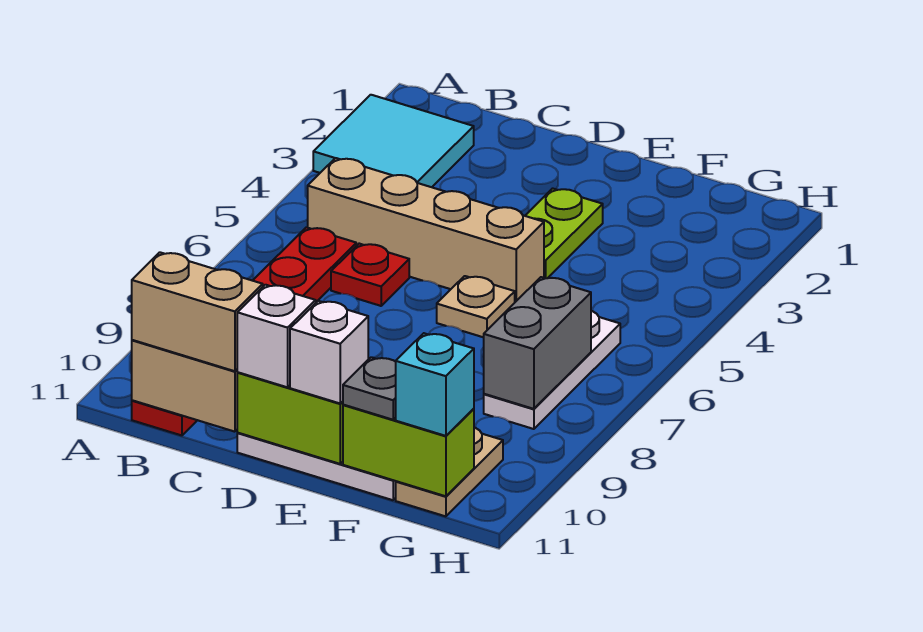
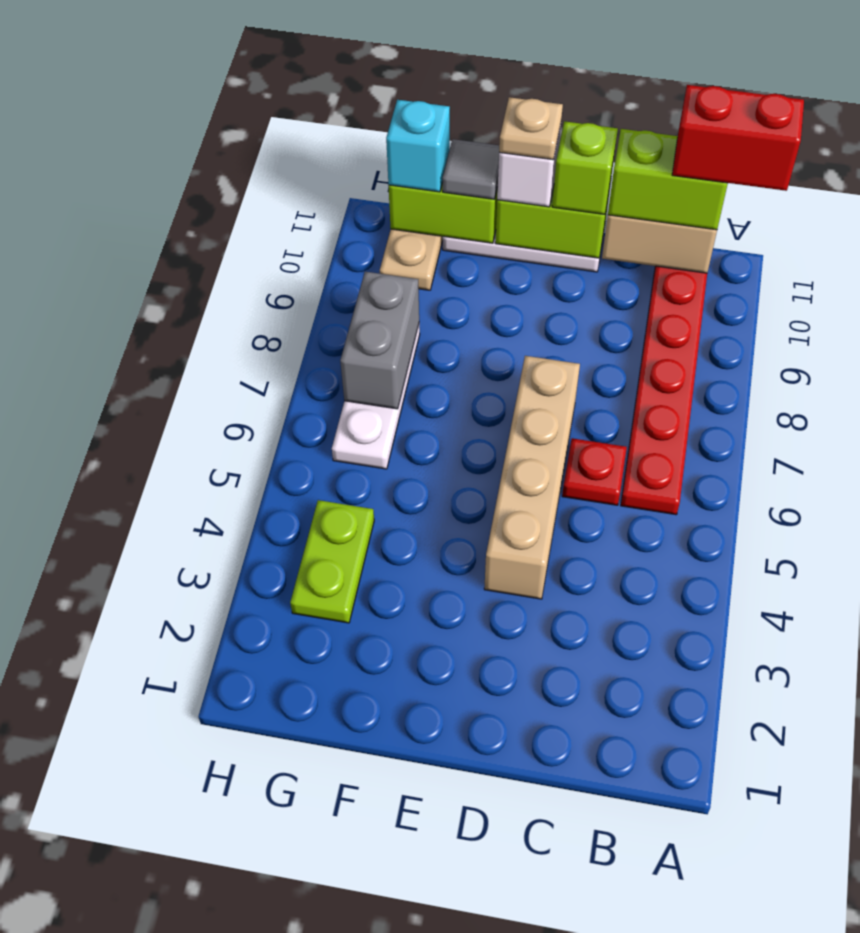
cyan tile A2:B3 level 1 -> none
none -> red brick A11:B11 level 4
tan brick B5:E5 level 1 -> tan brick D4:D7 level 1
tan brick B11:C11 level 3 -> lime brick B11:C11 level 3
white brick D11 level 3 -> lime brick D11 level 3
lime plate E3:E4 level 1 -> lime plate G3:G4 level 1
tan plate E6 level 1 -> tan plate E11 level 4
grey plate F11 level 3 -> grey tile F11 level 3

